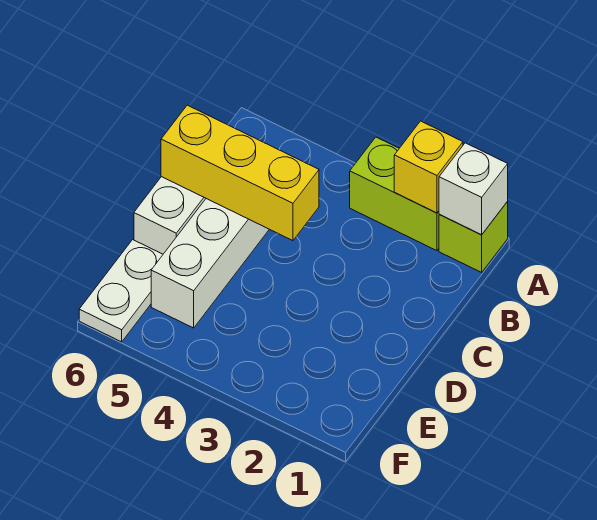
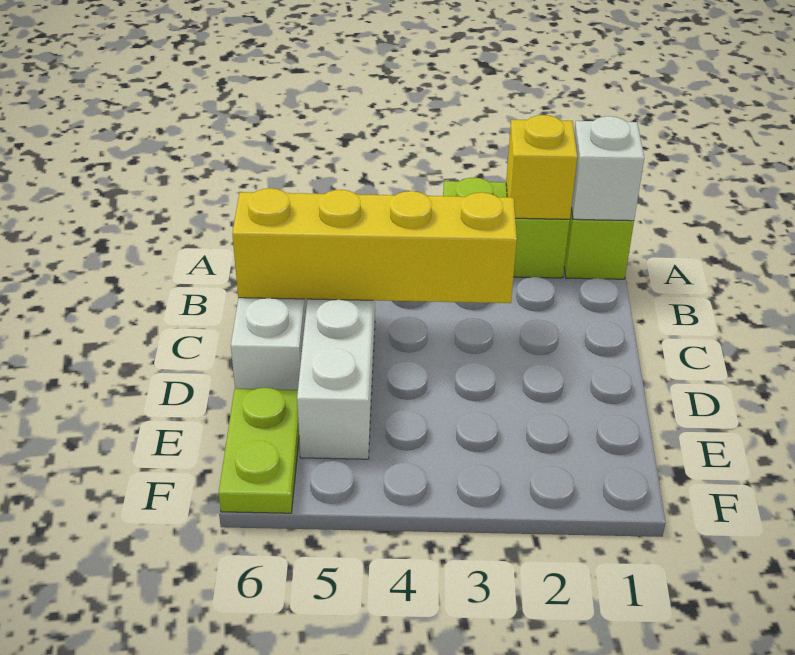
yellow brick C4:C6 level 2 -> yellow brick C3:C6 level 2
white plate E6:F6 level 1 -> lime plate E6:F6 level 1

